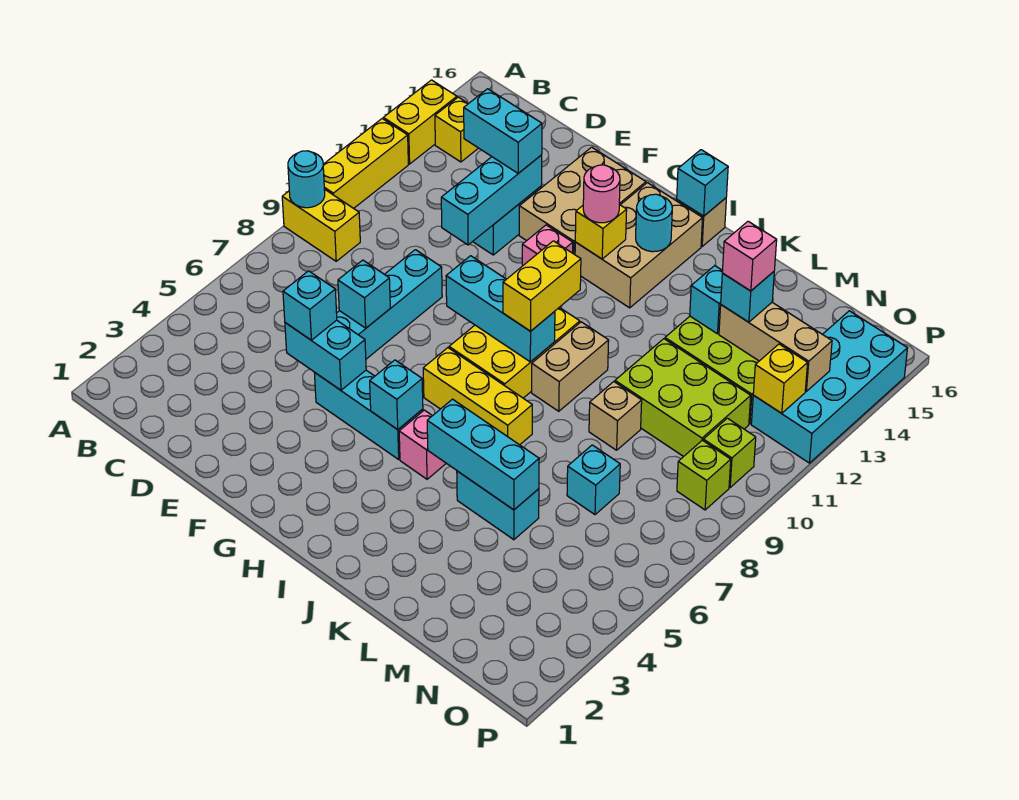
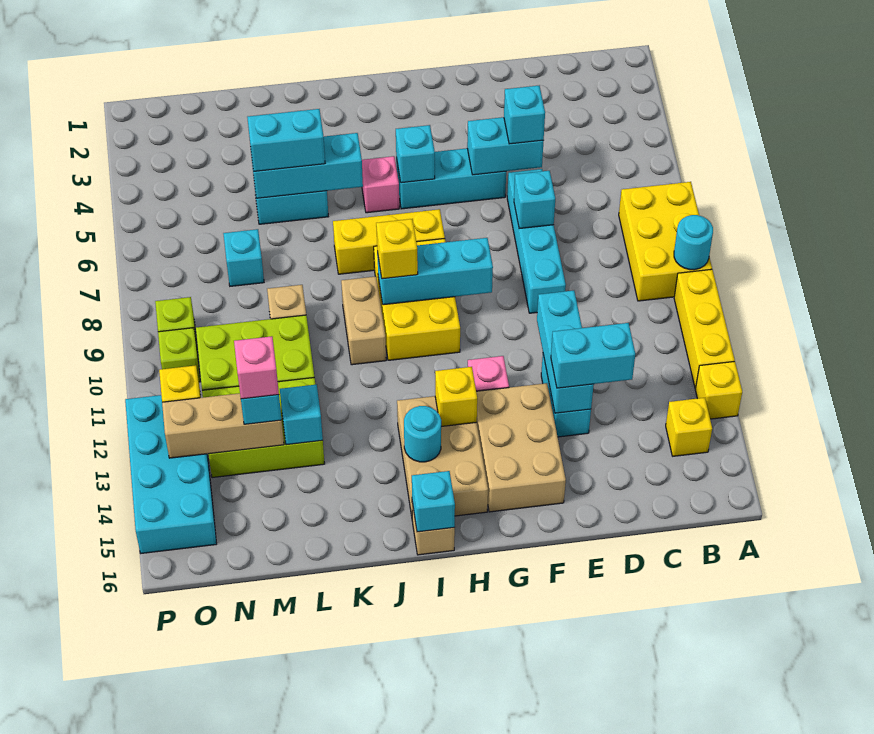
yellow brick A9:B9 level 1 -> yellow brick A7:B9 level 1
yellow brick A13:A14 level 1 -> yellow brick A13 level 1
pink round brick H13 level 3 -> none
yellow brick I9:I10 level 3 -> yellow brick I9 level 3
none -> cyan brick K5:L5 level 3

